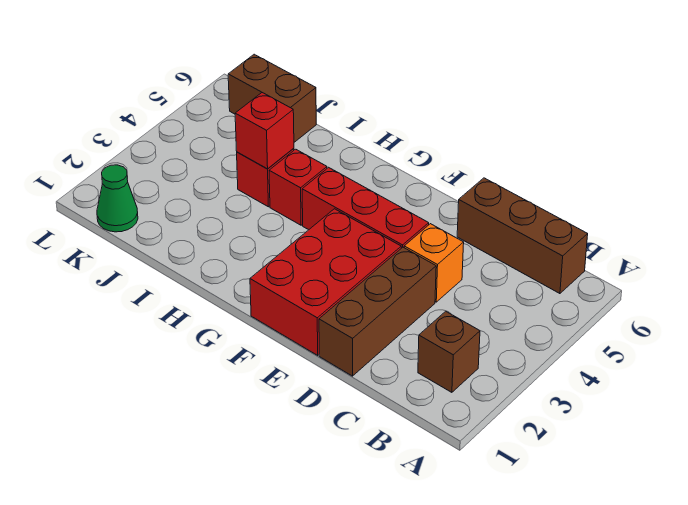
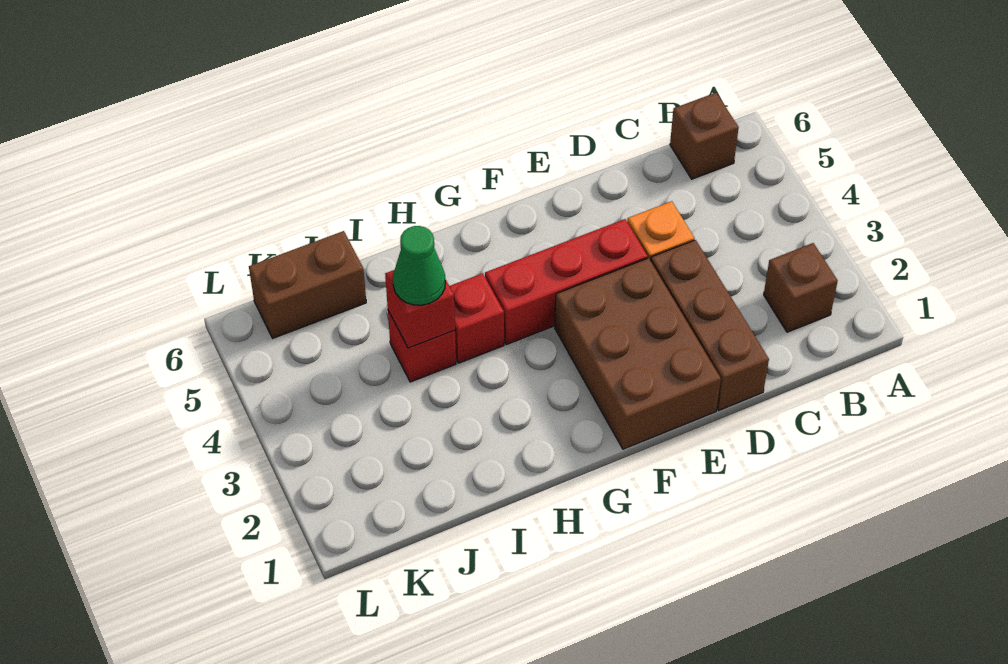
brown brick B6:D6 level 1 -> brown brick B6 level 1
red brick E1:F3 level 1 -> brown brick E1:F3 level 1
green cone K1 level 1 -> green cone I4 level 3

